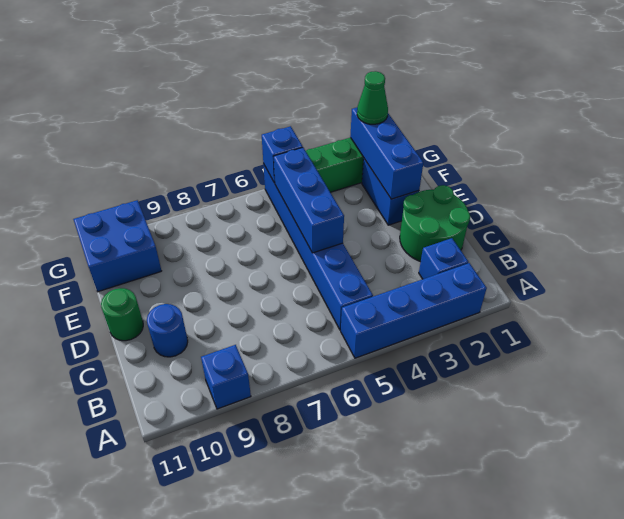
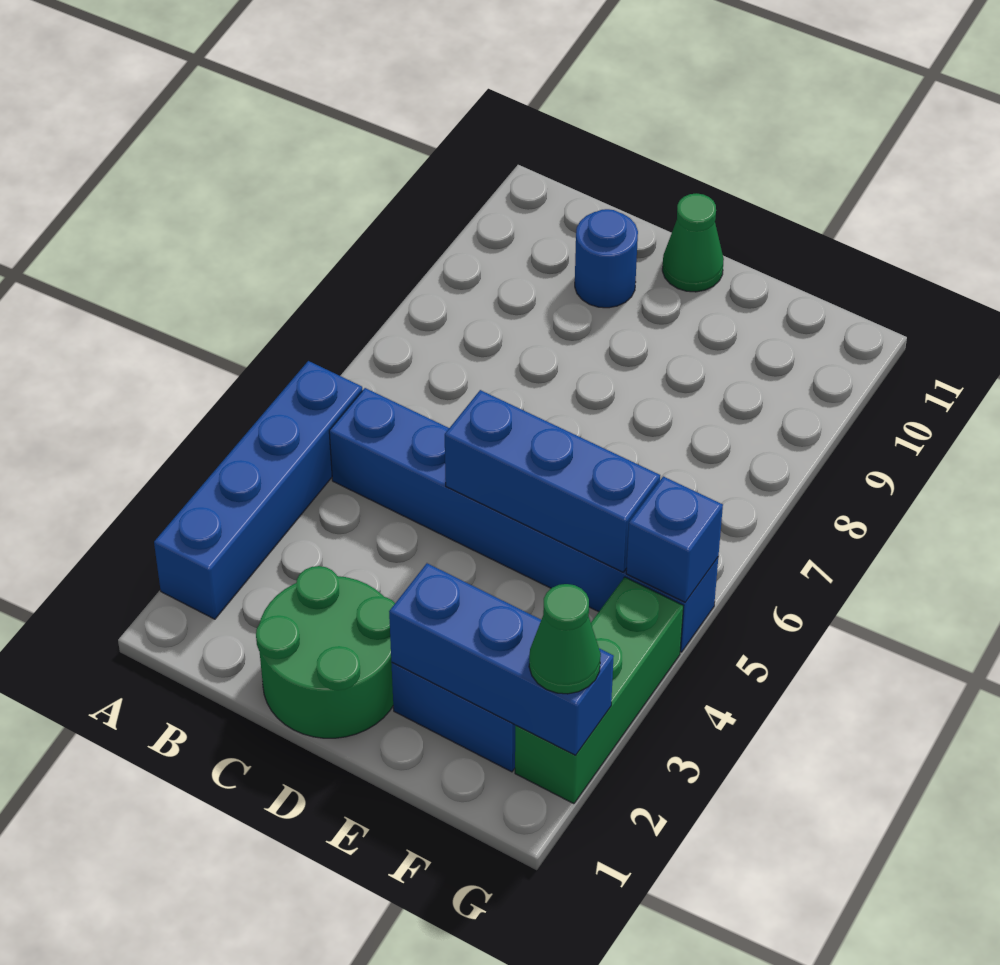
blue brick A9 level 1 -> none
blue brick B2 level 1 -> none
green round brick D11 level 1 -> green cone D11 level 1
blue brick F10:G11 level 1 -> none

